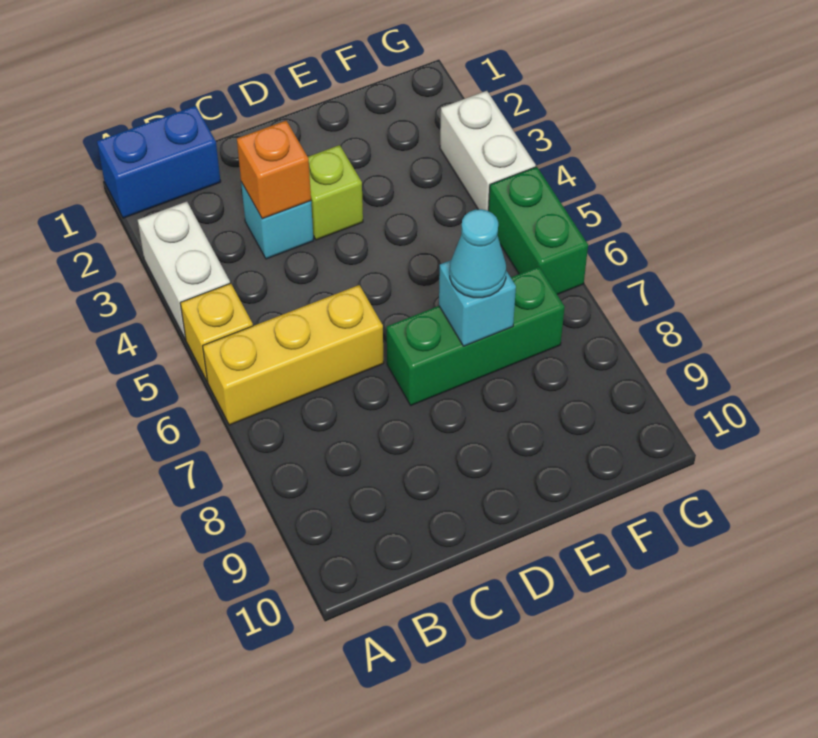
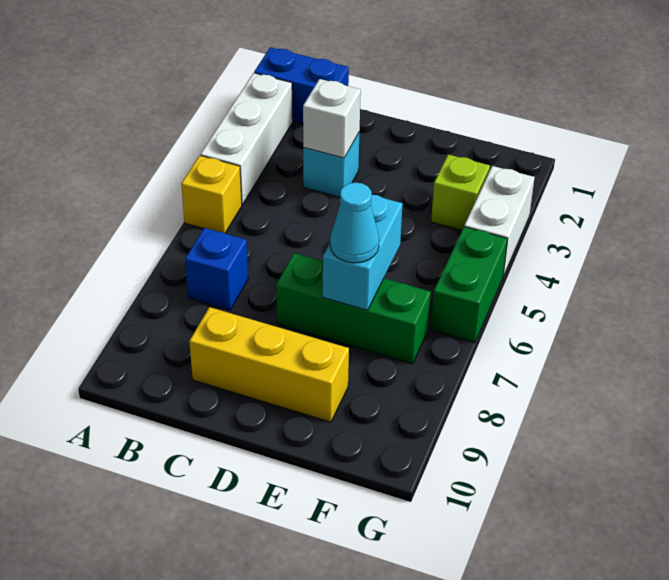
white brick A3:A4 level 1 -> white brick A2:A4 level 1
yellow brick A6:C6 level 1 -> yellow brick C9:E9 level 1
none -> blue brick B7 level 1
orange brick C3 level 2 -> white brick C3 level 2
lime brick D3 level 1 -> lime brick F3 level 1
cyan brick E7 level 2 -> cyan brick E6:E7 level 2

